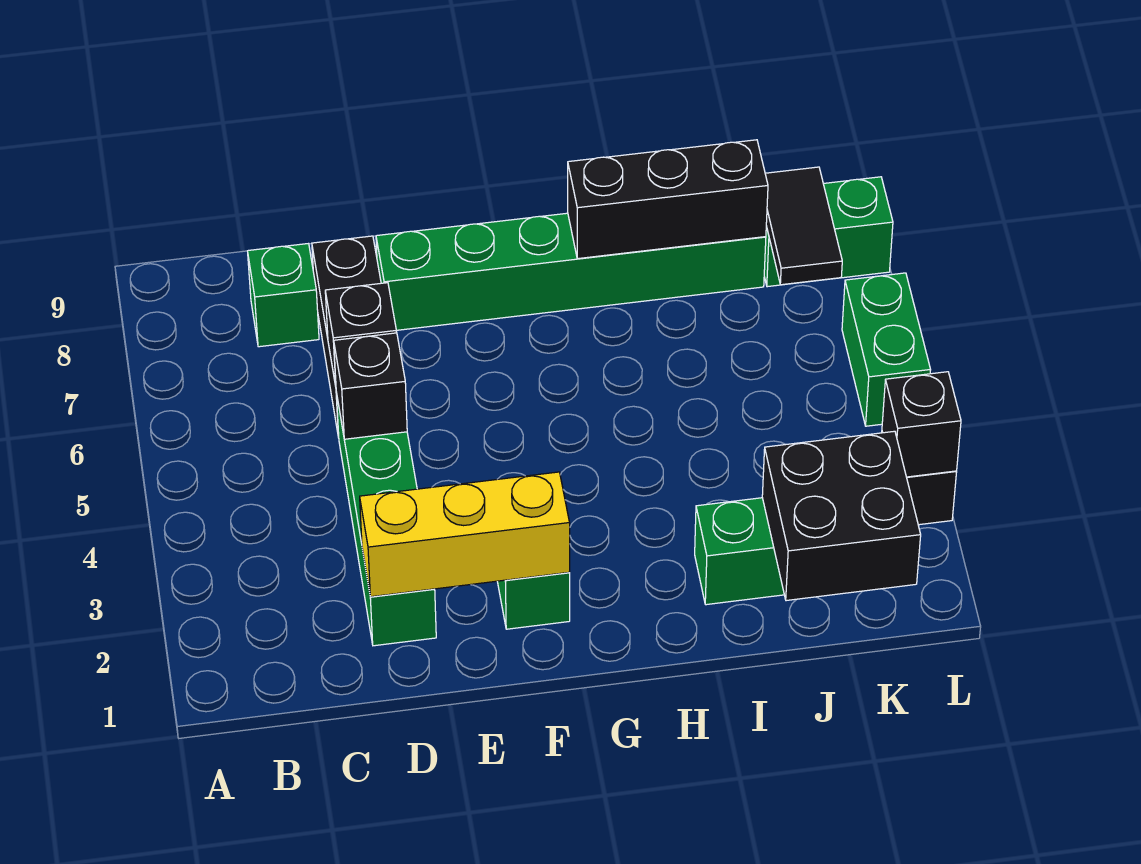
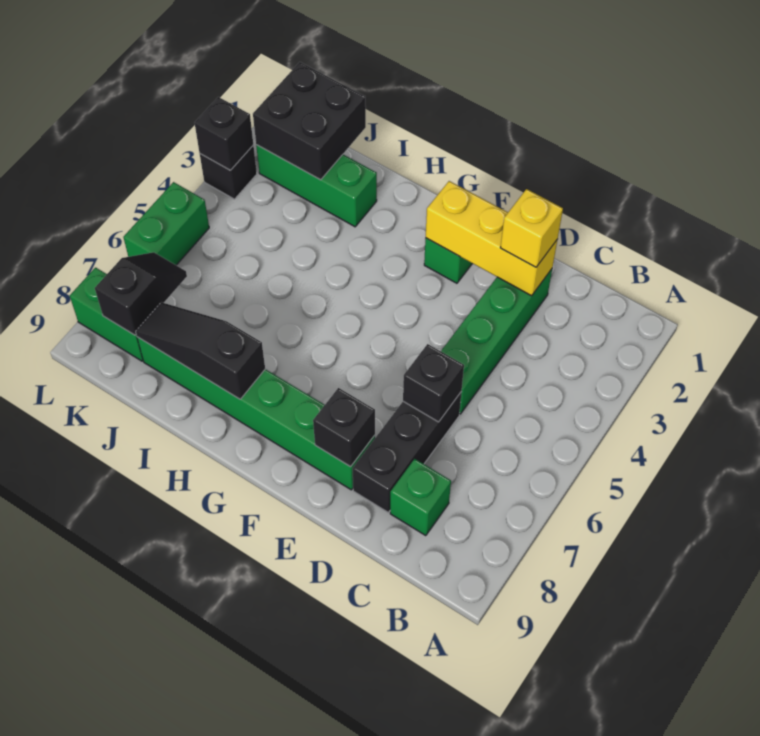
none -> yellow brick D2 level 3
black brick D5 level 2 -> black brick E8 level 2
black brick H8:J8 level 2 -> black slope H8:J8 level 2 top H
black tile K7:K8 level 2 -> black slope K7:K8 level 2 top 8

